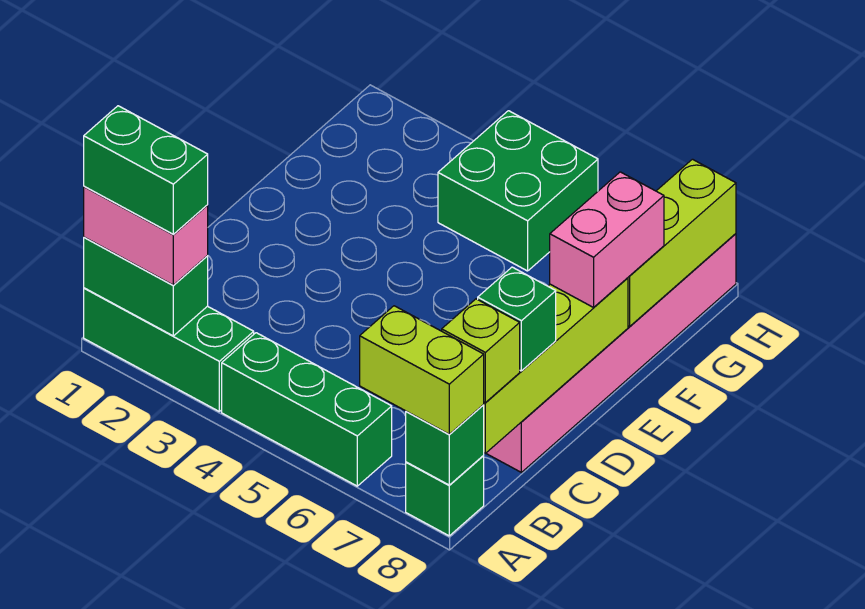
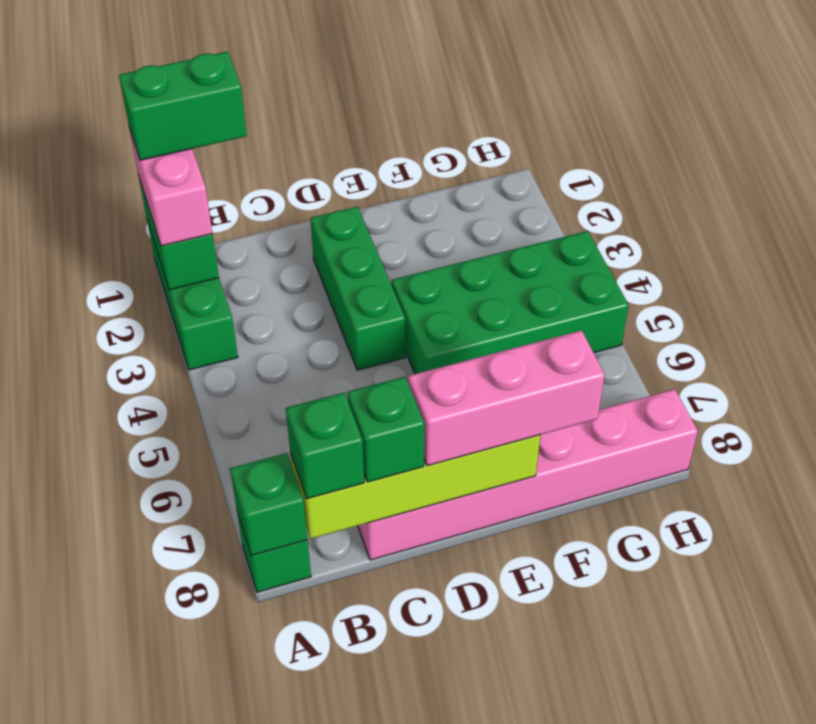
green brick A1:A2 level 4 -> green brick A1:B1 level 4
green brick A4:A6 level 1 -> green brick D2:D4 level 1
lime brick A7:A8 level 3 -> none
lime brick B8 level 3 -> green brick B8 level 3
pink brick E8:F8 level 3 -> pink brick D8:F8 level 3
lime brick F8:H8 level 2 -> none
green brick G4:H5 level 1 -> green brick E4:H5 level 1

